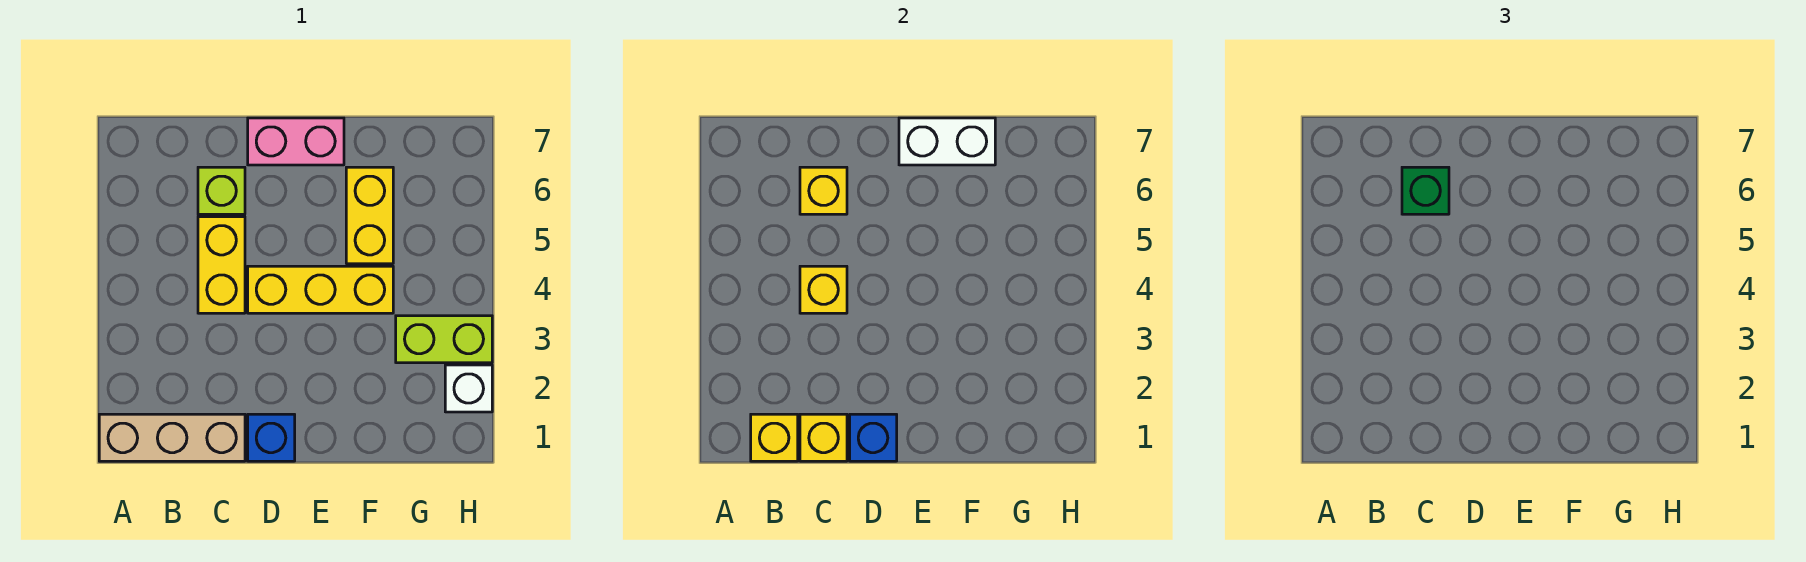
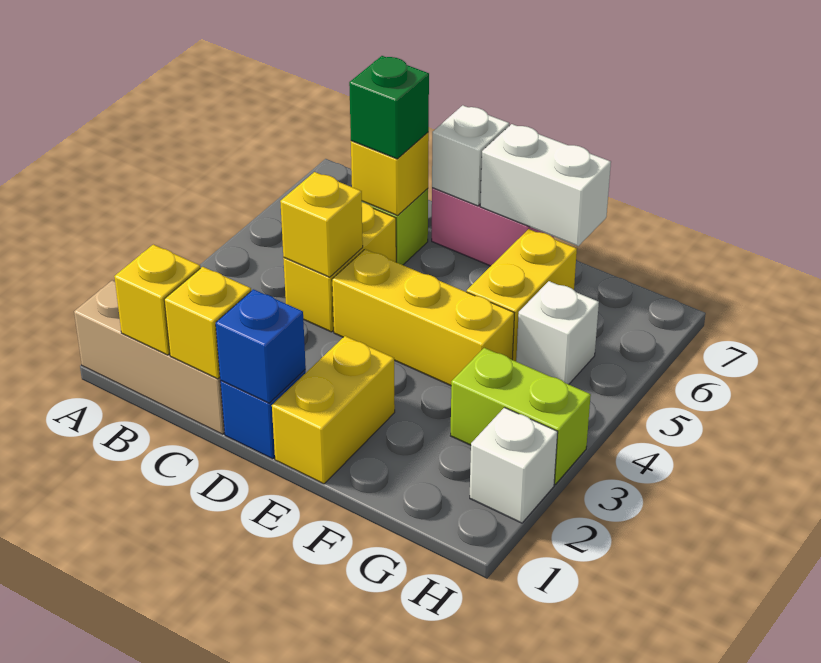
none -> white brick D7 level 2
none -> yellow brick E1:E2 level 1
none -> white brick G5 level 1

